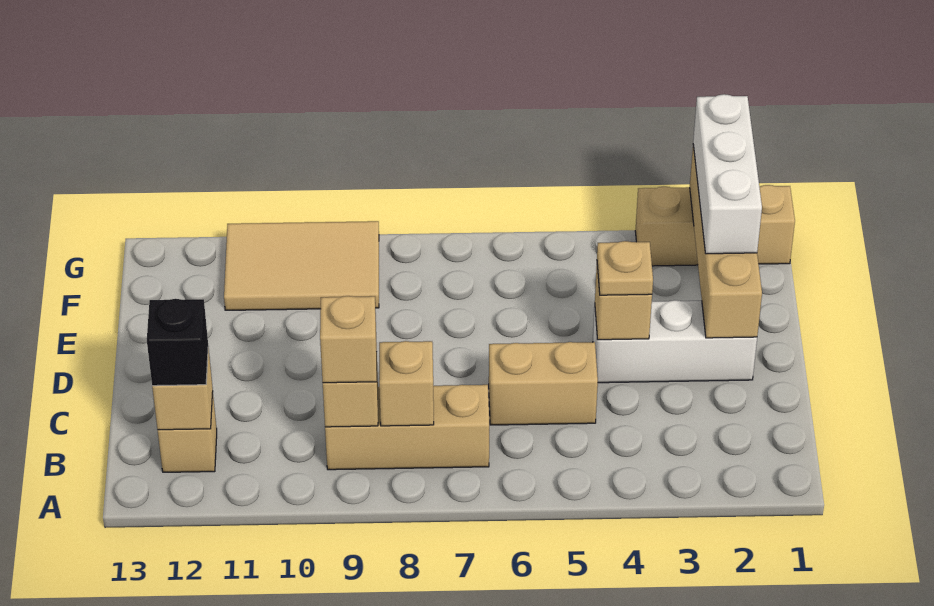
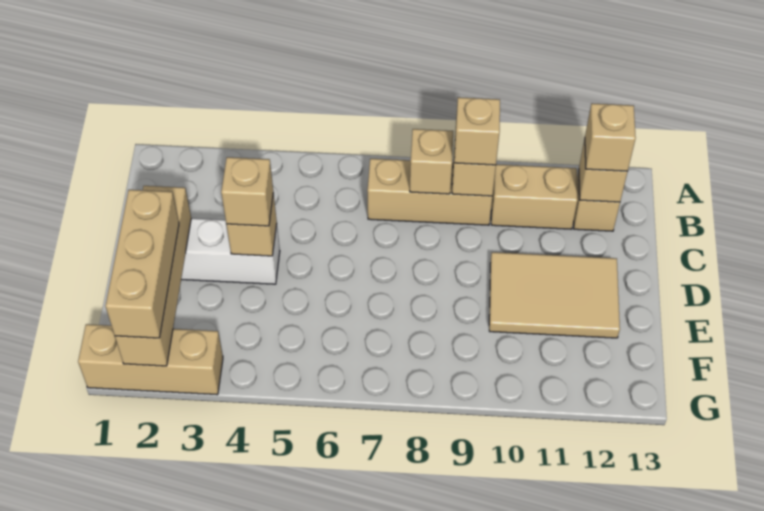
black brick B12 level 3 -> tan brick B12 level 3
tan brick C5:C6 level 1 -> tan brick B10:B11 level 1
tan plate D4 level 3 -> tan brick D4 level 3
white brick E2:G2 level 3 -> tan brick E2:G2 level 3
tan tile F9:G11 level 1 -> tan tile D10:E12 level 1

